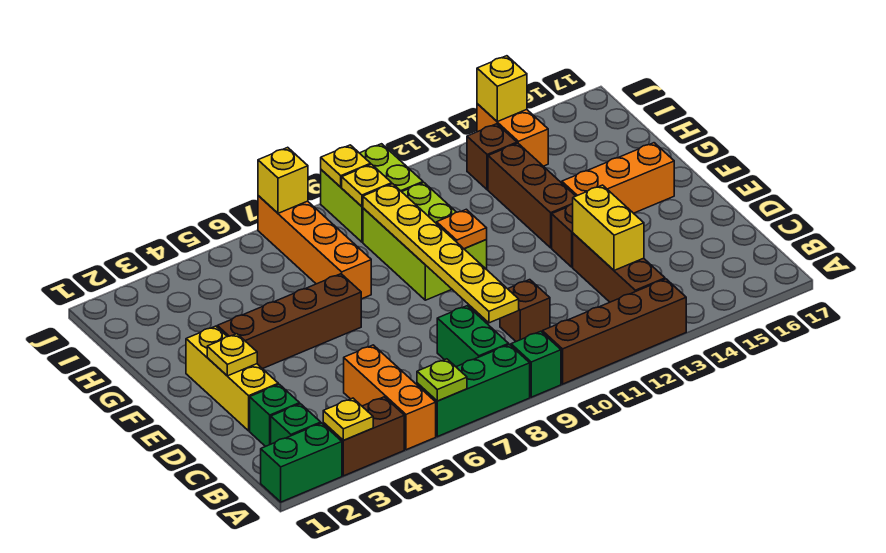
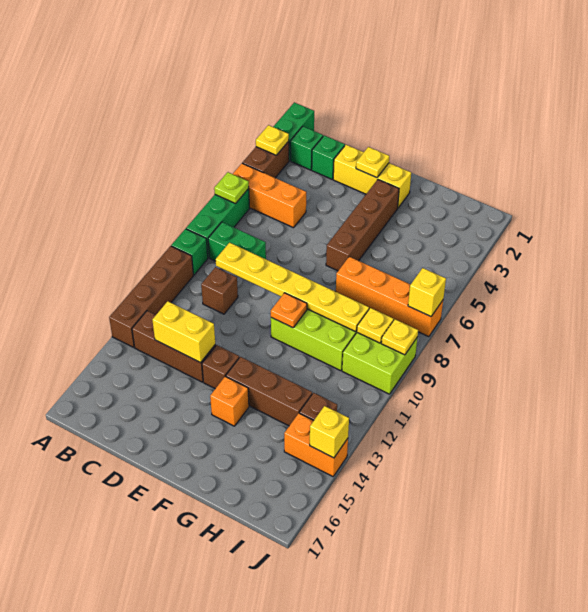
orange brick F14:F16 level 1 -> orange brick F14 level 1

